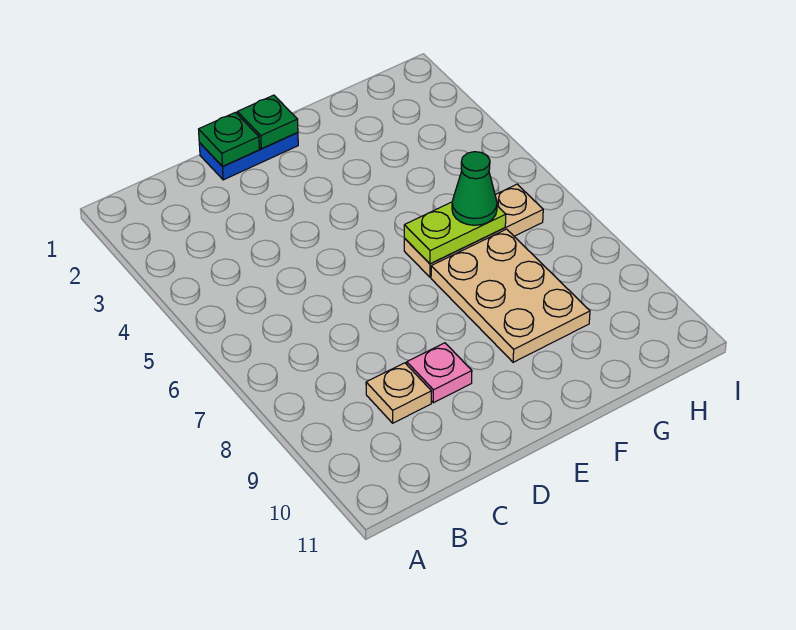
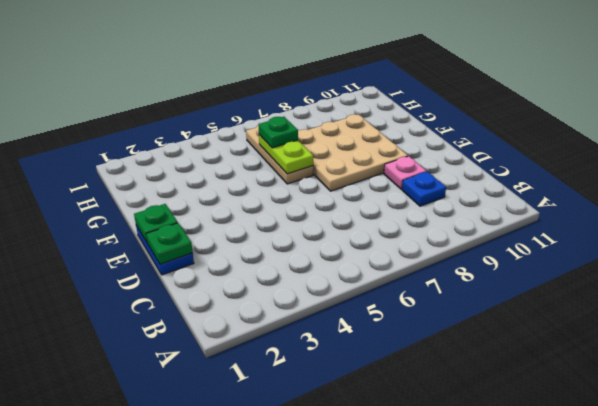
tan plate C9 level 1 -> blue plate C9 level 1
tan plate F7:G9 level 1 -> tan plate E7:G9 level 1
green cone G6 level 3 -> green plate G6 level 3

